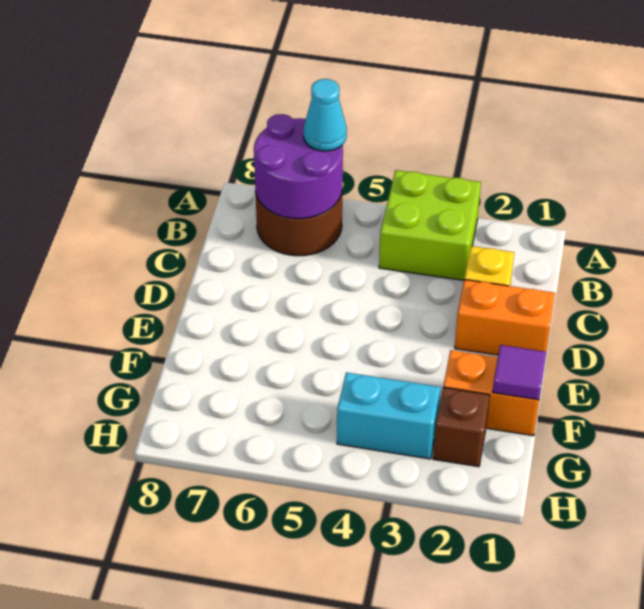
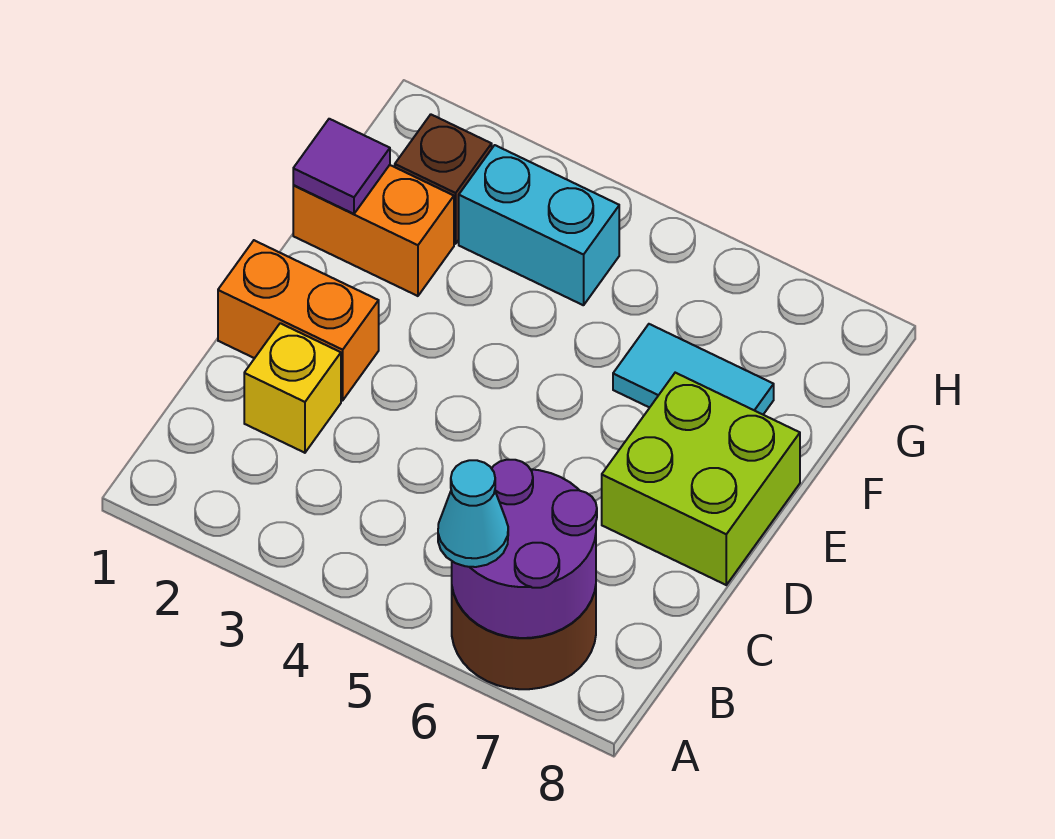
lime brick A3:B4 level 1 -> lime brick D7:E8 level 1
none -> cyan tile F6:F7 level 1

